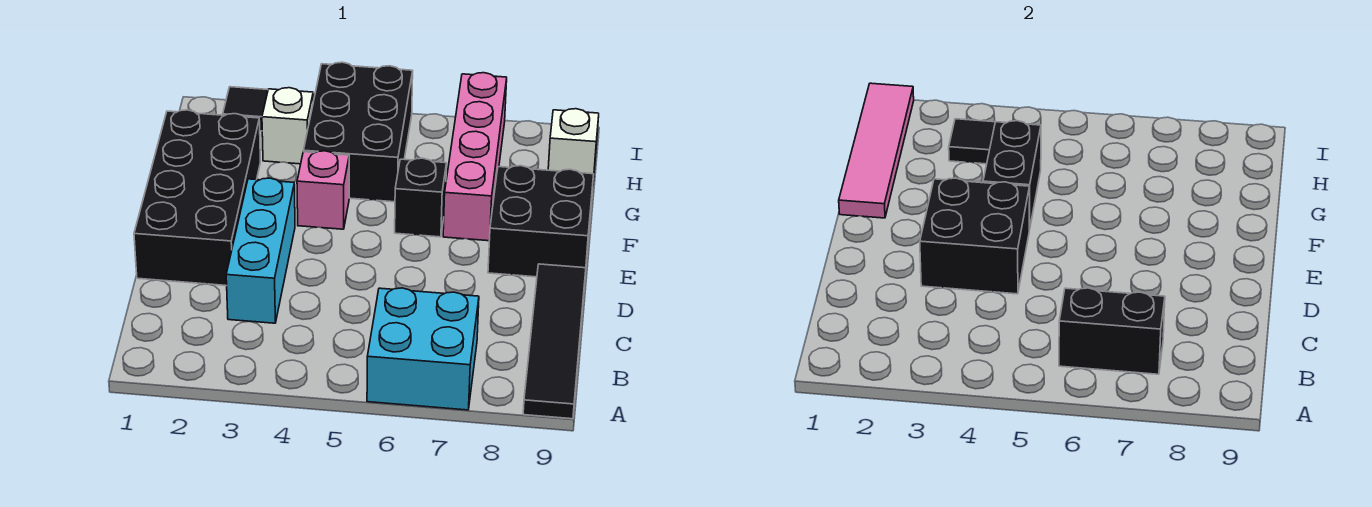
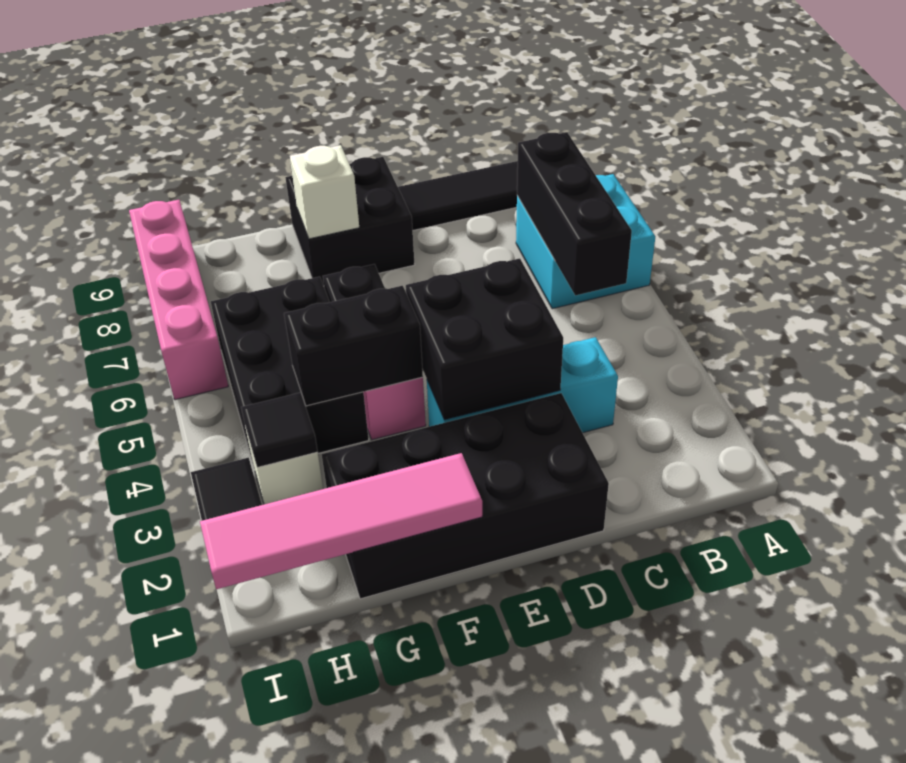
black brick B6:B7 level 2 -> black brick B5:B7 level 2
pink brick F7:I7 level 1 -> pink brick I6:I9 level 1
black brick G4:I5 level 1 -> black brick G4:H6 level 1
white brick H9 level 1 -> white brick F8 level 2

